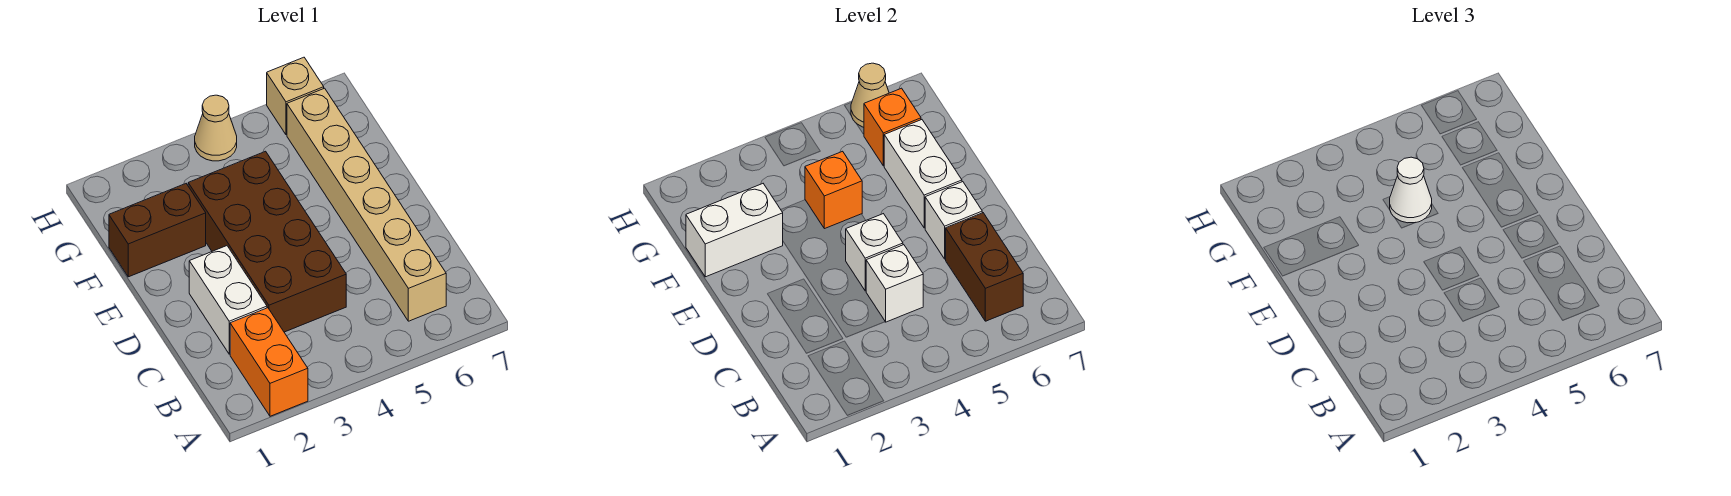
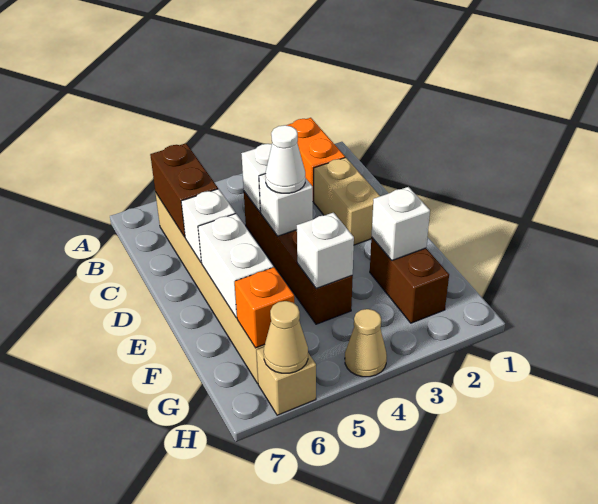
white brick C2:D2 level 1 -> tan brick C2:D2 level 1
brown brick C3:F4 level 1 -> brown brick C4:F4 level 1
brown brick F1:F2 level 1 -> brown brick F2:G2 level 1
white brick F1:F2 level 2 -> white brick F2 level 2
orange brick F4 level 2 -> white brick F4 level 2
white cone F4 level 3 -> white cone D4 level 3

